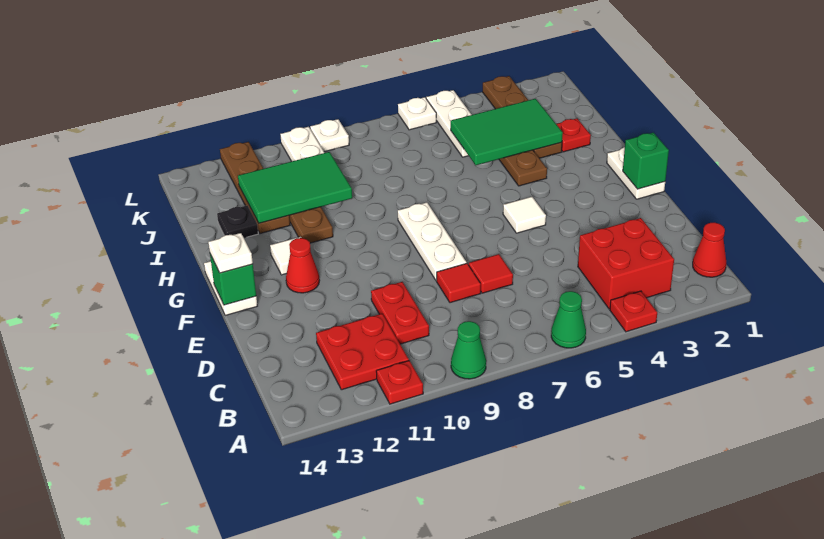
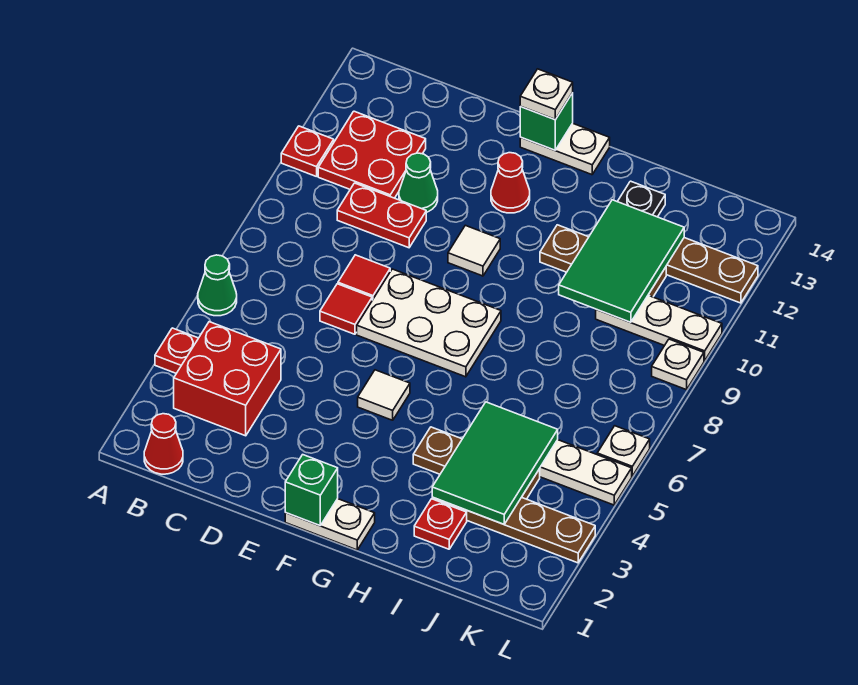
green cone A9 level 1 -> green cone D11 level 1
white plate E8:G8 level 1 -> white plate E7:G8 level 1
white tile G12 level 1 -> white tile F10 level 1

